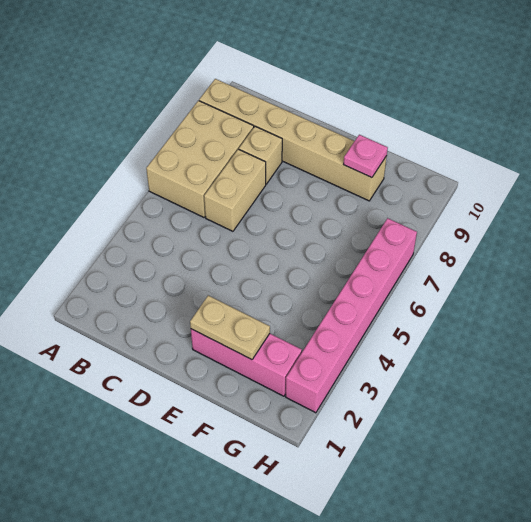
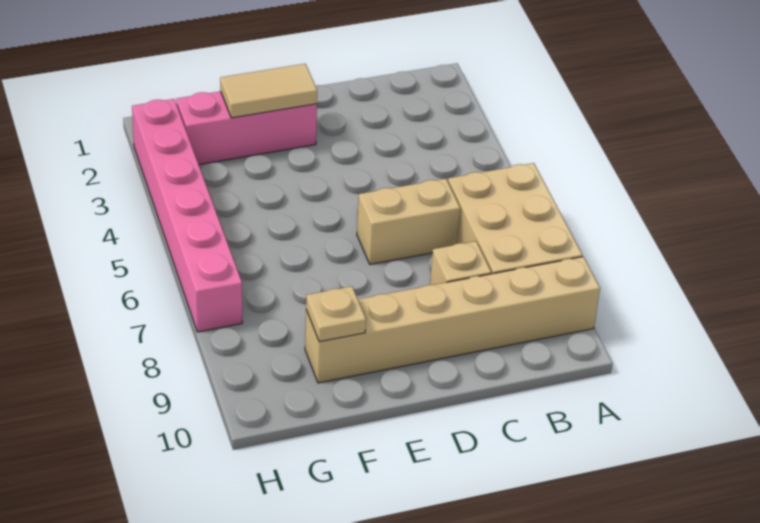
tan brick C6:C7 level 1 -> tan brick C6:D6 level 1
tan plate E2:F2 level 2 -> tan tile E2:F2 level 2
pink plate F9 level 2 -> tan plate F9 level 2

